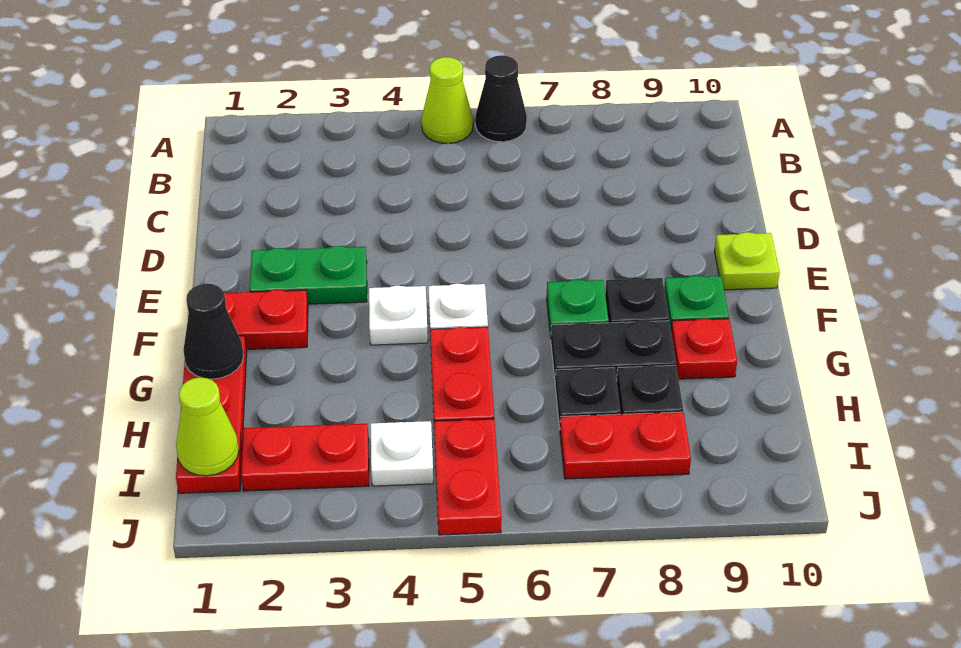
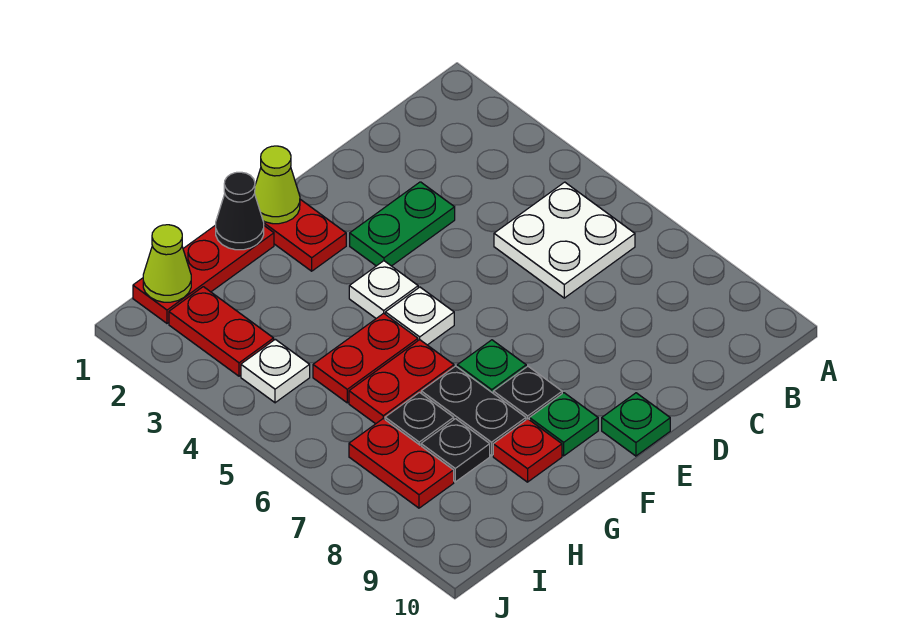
lime cone A5 level 1 -> lime cone F1 level 2
black cone A6 level 1 -> none
none -> white plate B5:C6 level 1
green plate E2:E3 level 1 -> green plate D3:E3 level 1
lime plate E10 level 1 -> green plate E10 level 1
red plate I5:J5 level 1 -> red plate G6:H6 level 1

